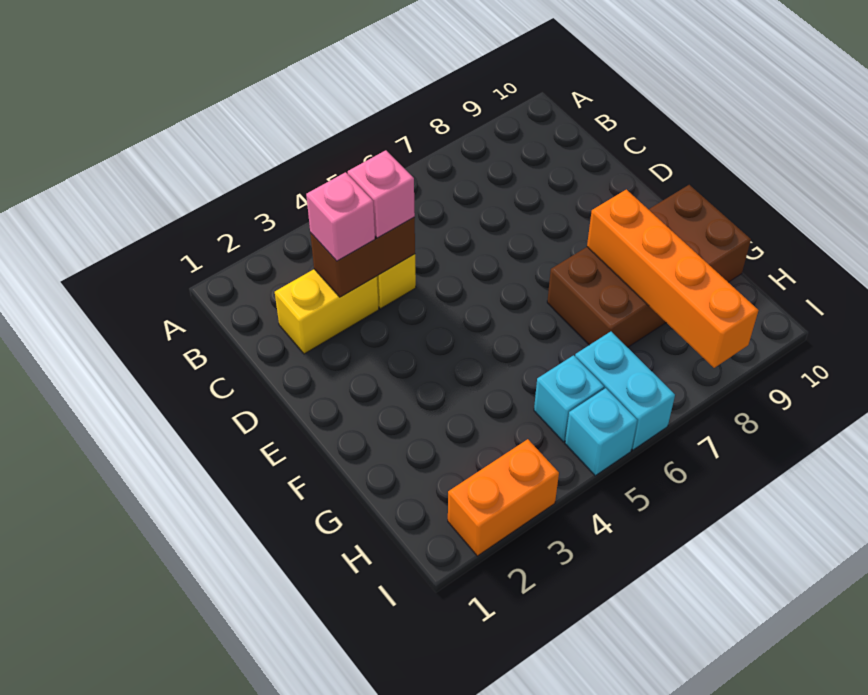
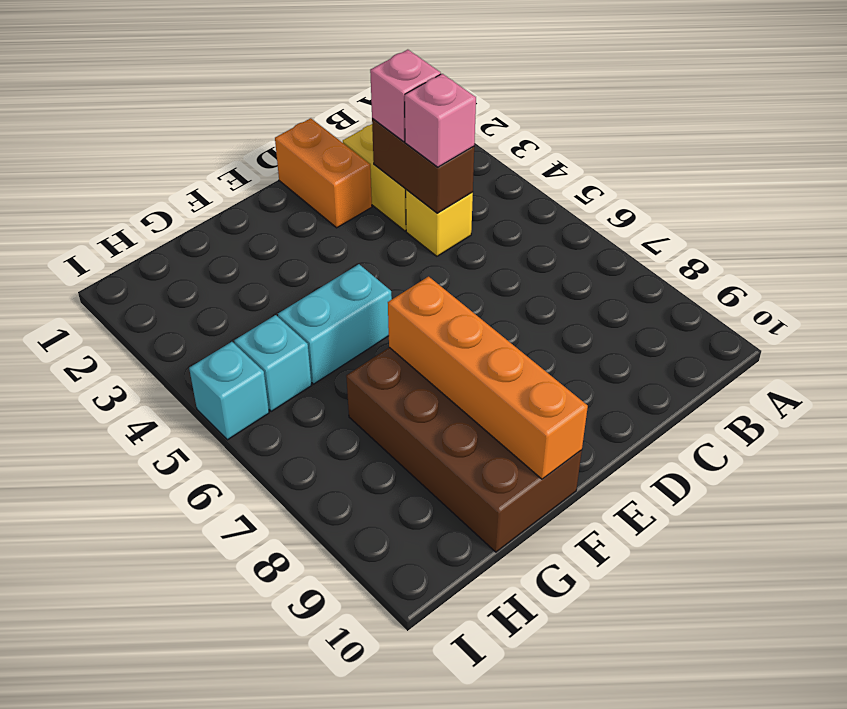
orange brick F8:I8 level 2 -> orange brick F7:F10 level 2
cyan brick H6:I6 level 1 -> cyan brick F5:G5 level 1
orange brick I2:I3 level 1 -> orange brick D1:D2 level 1

